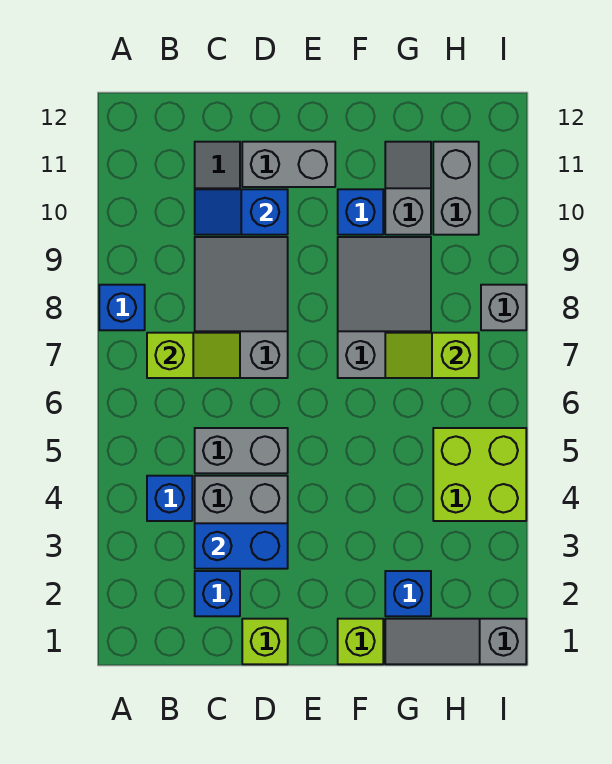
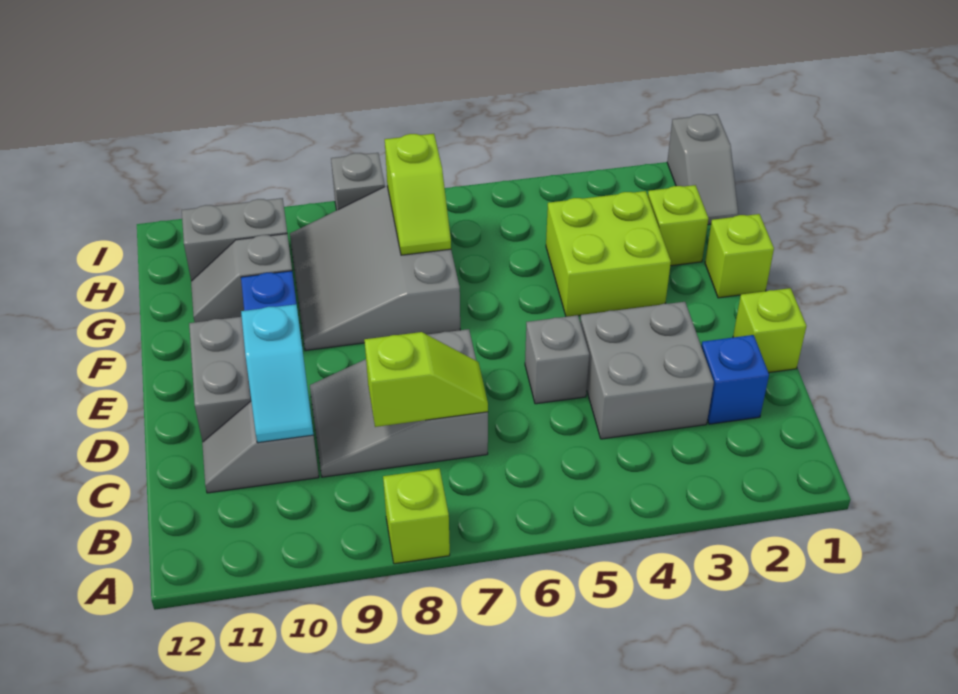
blue brick A8 level 1 -> lime brick A8 level 1
blue brick B4 level 1 -> none
lime slope B7:C7 level 2 top B -> lime slope C7:C8 level 2 top 8
blue brick C3:D3 level 2 -> none
grey brick C5:D5 level 1 -> grey brick D5 level 1
blue slope C10:D10 level 2 top D -> cyan slope C10:D10 level 2 top D
grey slope F7:G9 level 1 top 7 -> grey slope F7:H9 level 1 top 7
grey slope G1:I1 level 1 top I -> grey slope H1:I1 level 1 top I
blue brick G2 level 1 -> lime brick G2 level 1
lime brick H4:I5 level 1 -> lime brick F3:G4 level 1

